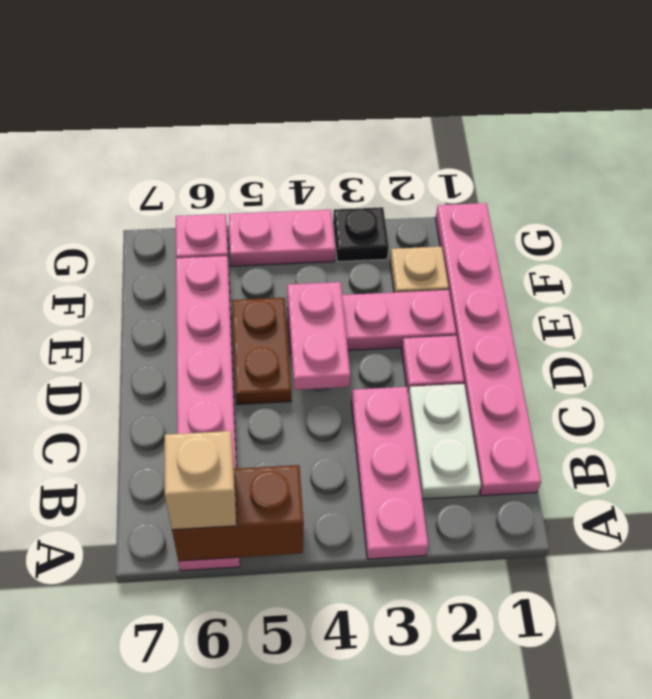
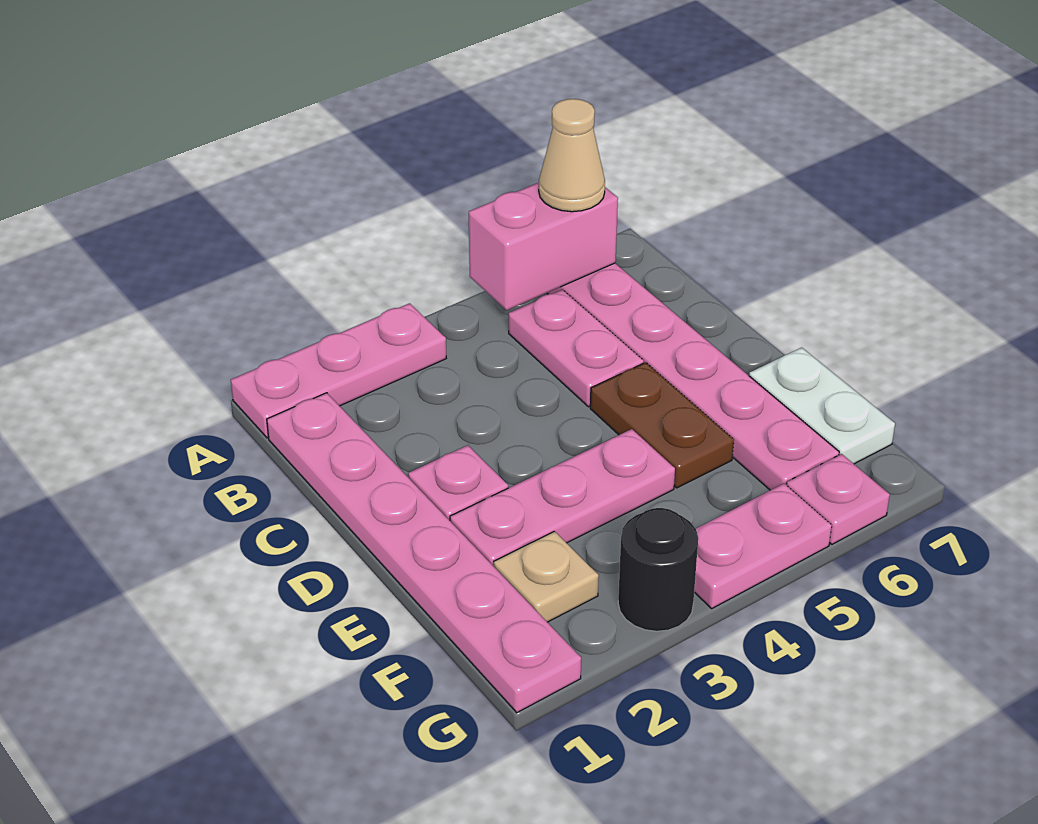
pink plate A3:C3 level 1 -> pink plate A1:A3 level 1
brown brick A5:A6 level 2 -> pink brick A5:A6 level 2
tan brick A6 level 3 -> tan cone A6 level 3
white plate B2:C2 level 1 -> white plate E7:F7 level 1
pink plate D4:E4 level 2 -> pink plate B5:C5 level 1
black plate G3 level 1 -> black round brick G3 level 1

